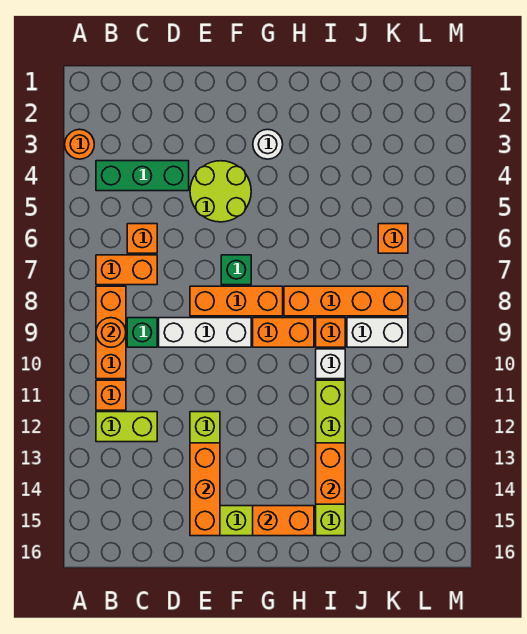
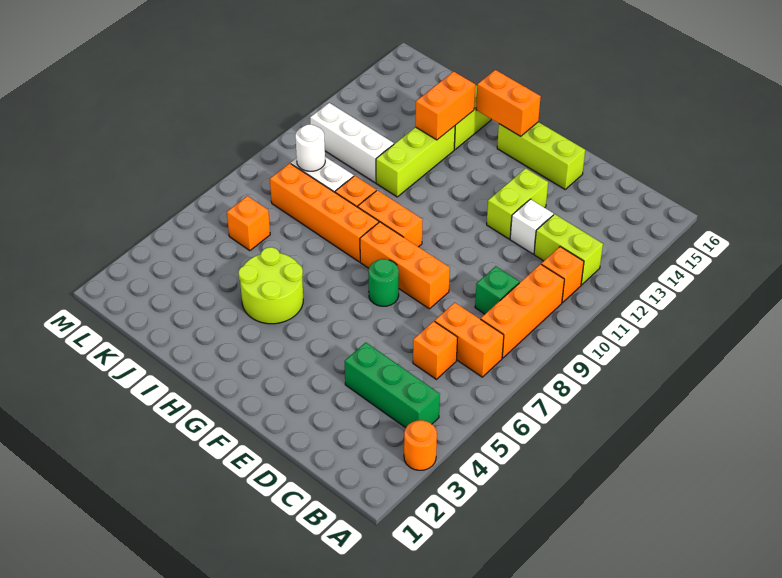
orange round brick B9 level 2 -> none
white brick D9:F9 level 1 -> white brick J11:L11 level 1
lime round brick E4:F5 level 1 -> lime round brick H4:I5 level 1
orange brick E13:E15 level 2 -> none
green brick F7 level 1 -> green round brick F7 level 1
white round brick G3 level 1 -> white round brick K9 level 2
white brick I10 level 1 -> white brick D12 level 1

